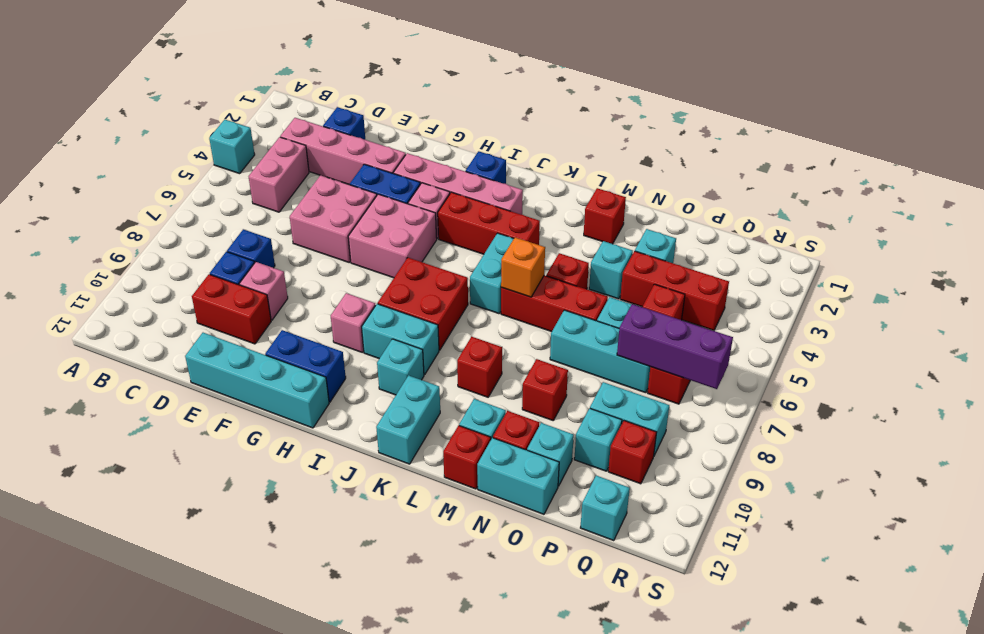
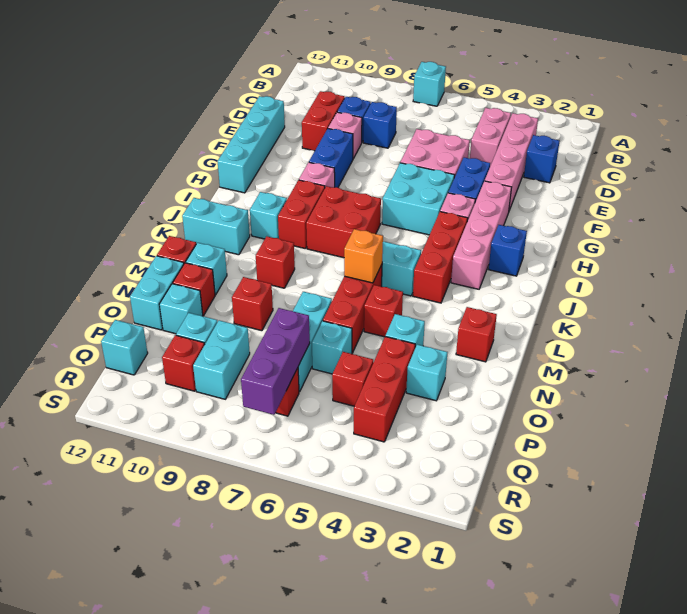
cyan brick A4 level 1 -> cyan brick A7 level 1
pink brick C4:C5 level 1 -> pink brick C4:D4 level 1
pink brick G5:H6 level 1 -> cyan brick G5:H6 level 1
blue brick G11:H11 level 1 -> blue brick F9:G9 level 1
cyan brick I9:J9 level 1 -> red brick I9:J9 level 1

